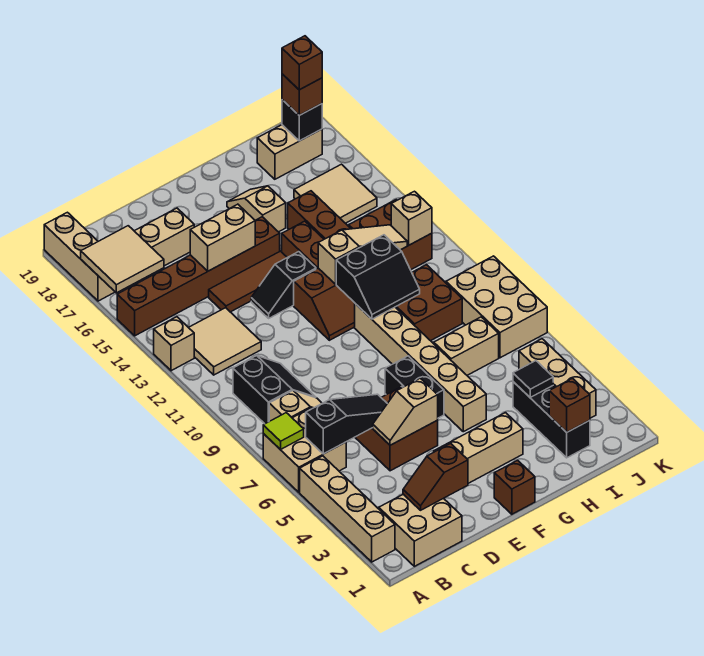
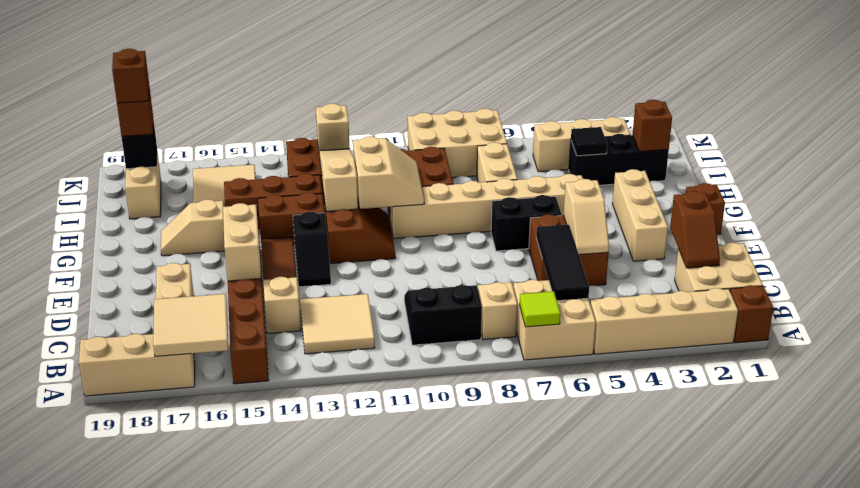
none -> brown brick A1 level 1
tan brick A13 level 1 -> tan brick C14 level 1
black slope B6:D6 level 2 top B -> black tile B6:D6 level 2
black slope G10:H11 level 2 top 11 -> tan slope G10:H11 level 2 top 11

